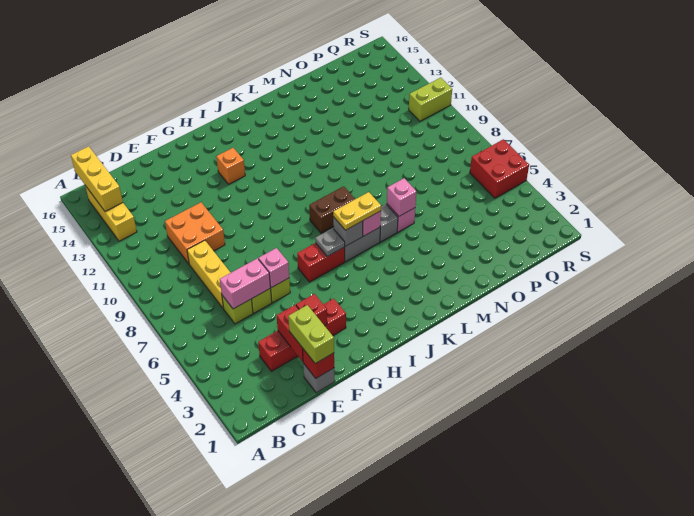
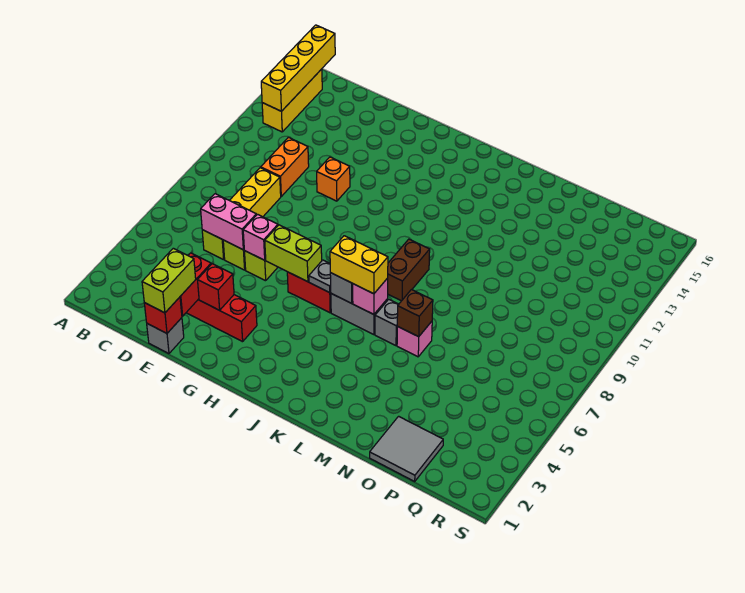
yellow brick B14:B16 level 2 -> yellow brick B13:B16 level 2
orange brick D10:E11 level 1 -> orange brick D10:D11 level 1
orange brick H13 level 1 -> orange brick F11 level 1
yellow plate J6:K6 level 3 -> yellow brick J6:K6 level 3
brown brick J8:K8 level 1 -> brown brick K8:K9 level 1
pink brick M6 level 2 -> brown brick M6 level 2
none -> grey tile O1:P2 level 1
red brick R5:S6 level 1 -> none
lime brick R11:S11 level 1 -> lime brick G6:H6 level 2

